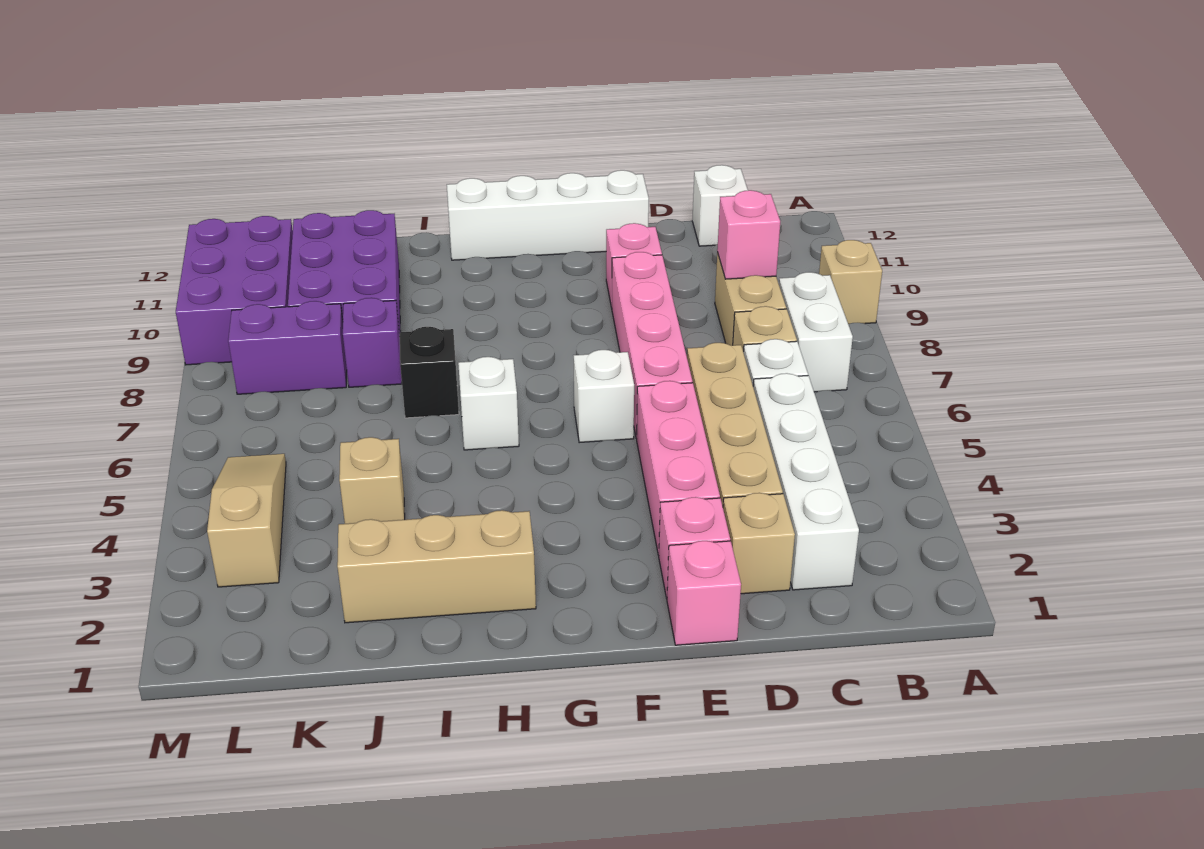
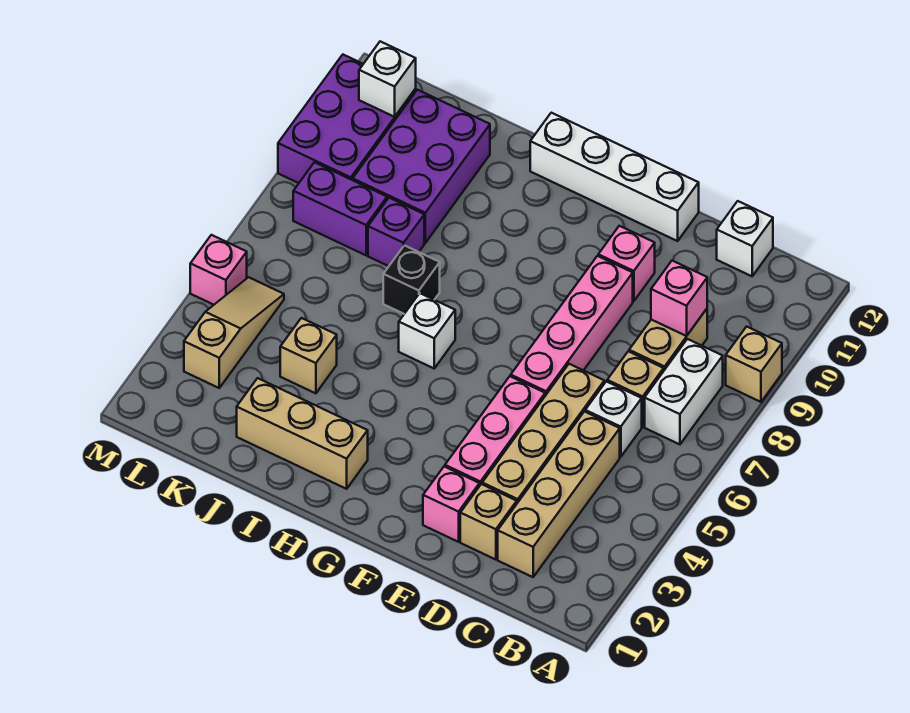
white brick C2:C5 level 1 -> tan brick C2:C5 level 1
pink brick E1 level 1 -> pink brick M5 level 1
white brick F6 level 1 -> white brick L11 level 2

